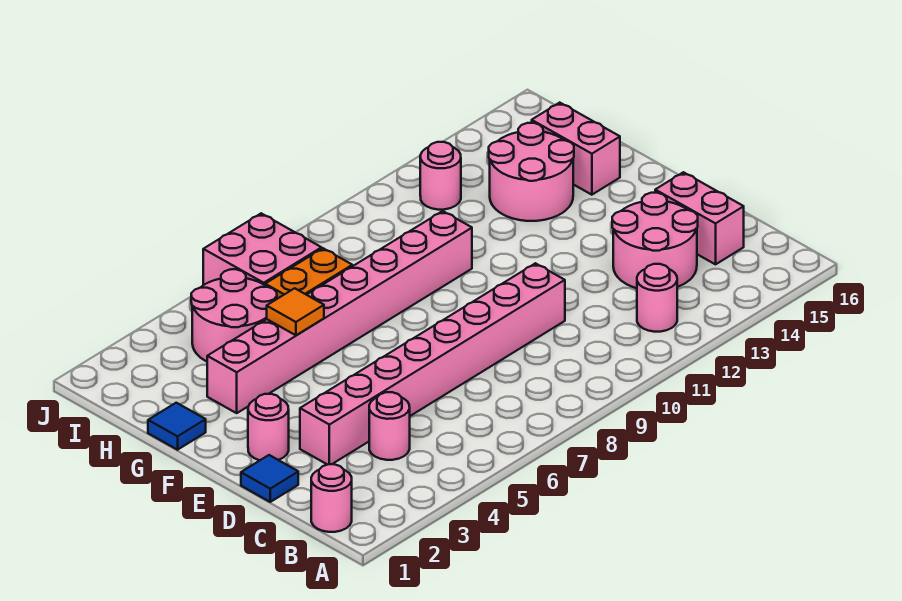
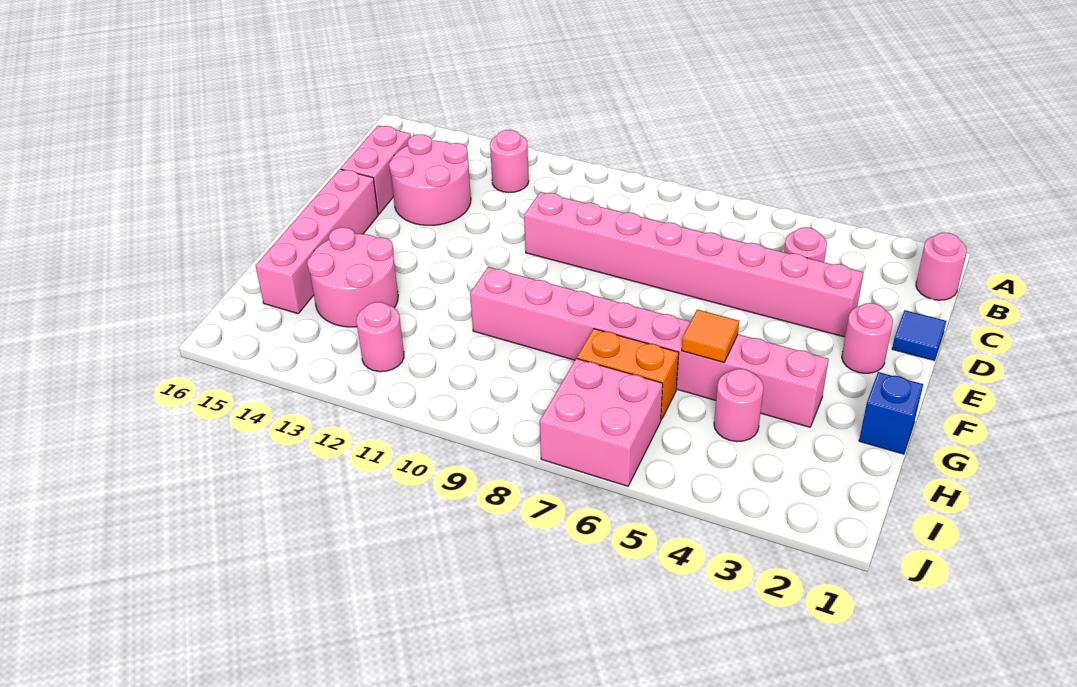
blue tile G1 level 1 -> blue brick G1 level 1
pink brick G15:H15 level 1 -> pink brick E15:H15 level 1
pink round brick H4:I5 level 1 -> pink round brick H4 level 1

